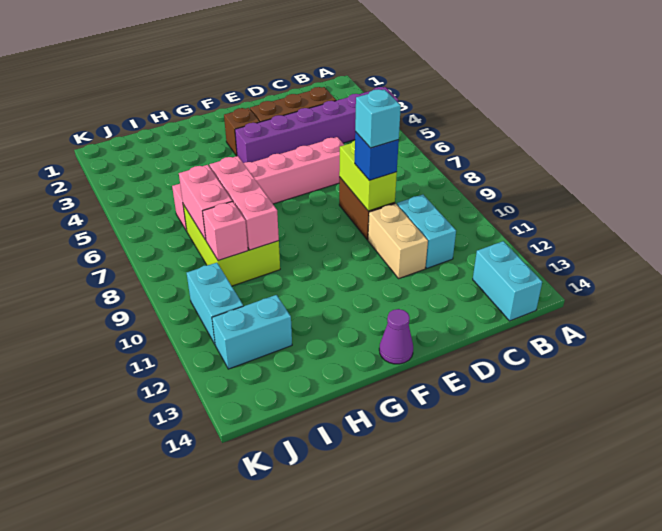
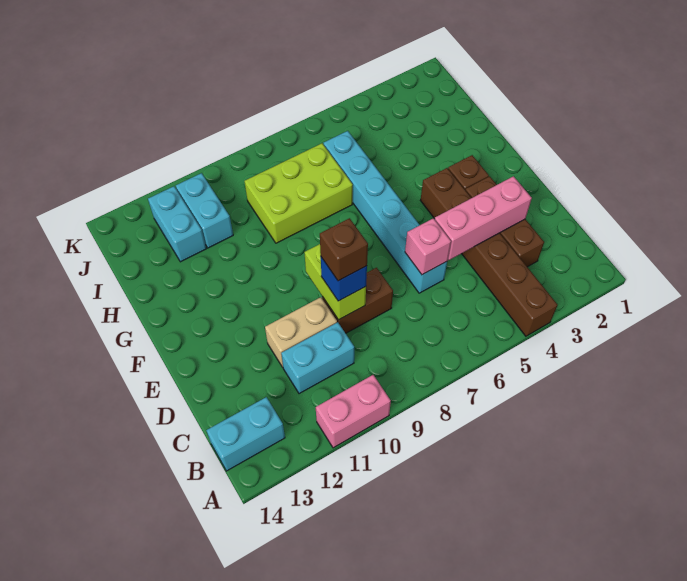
purple brick A4:F4 level 1 -> brown brick A4:F4 level 1
pink brick D6:I6 level 1 -> cyan brick D6:I6 level 1
lime brick D8:D9 level 2 -> lime brick D9:E9 level 2
cyan brick D9 level 4 -> brown brick D9 level 4
purple cone F14 level 1 -> none
pink brick H7:H9 level 2 -> pink brick D3:D5 level 2
pink brick I7:I8 level 2 -> pink brick A10:A11 level 1
pink brick I9 level 2 -> pink brick D6 level 2
cyan brick J10:J11 level 1 -> cyan brick I11:J11 level 1

